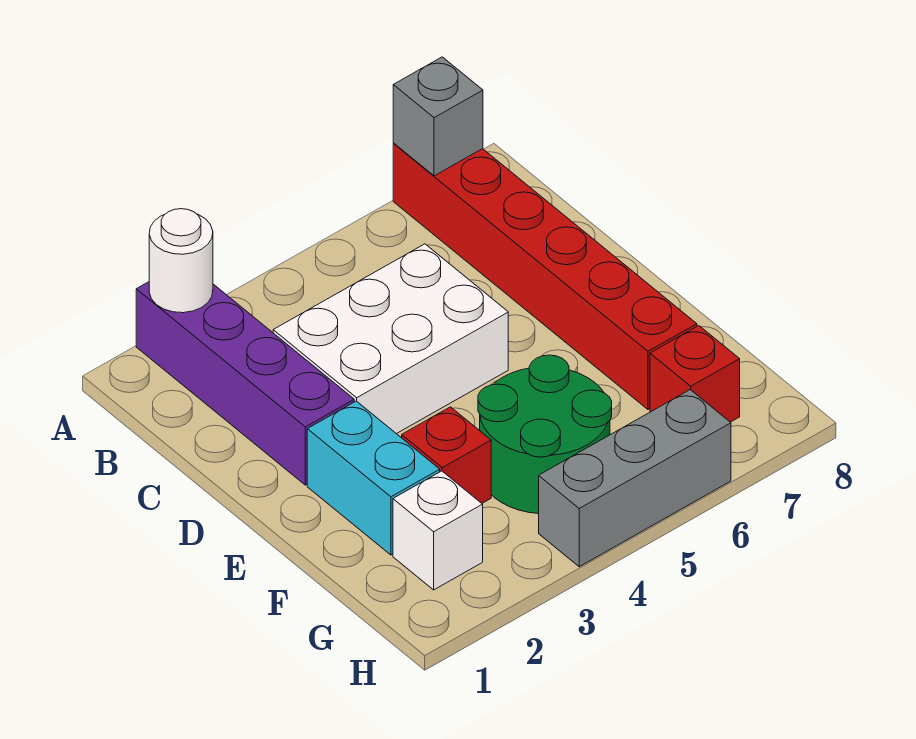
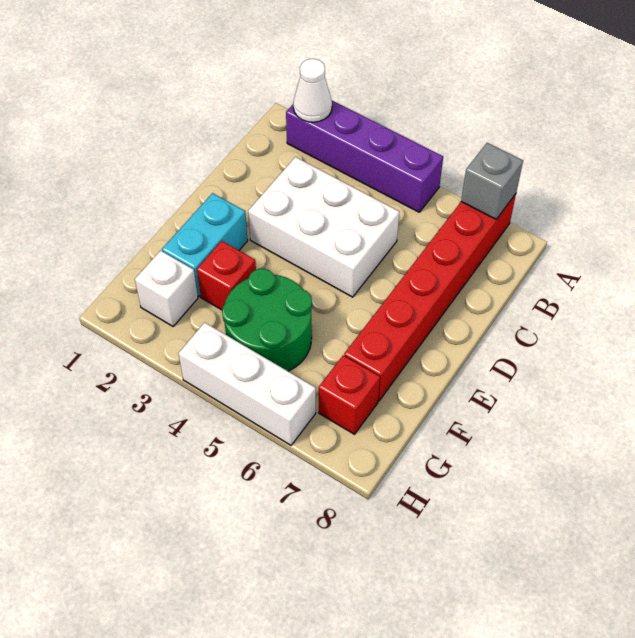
purple brick A2:D2 level 1 -> purple brick A2:A5 level 1
white round brick A2 level 2 -> white cone A2 level 2
grey brick H4:H6 level 1 -> white brick H4:H6 level 1

